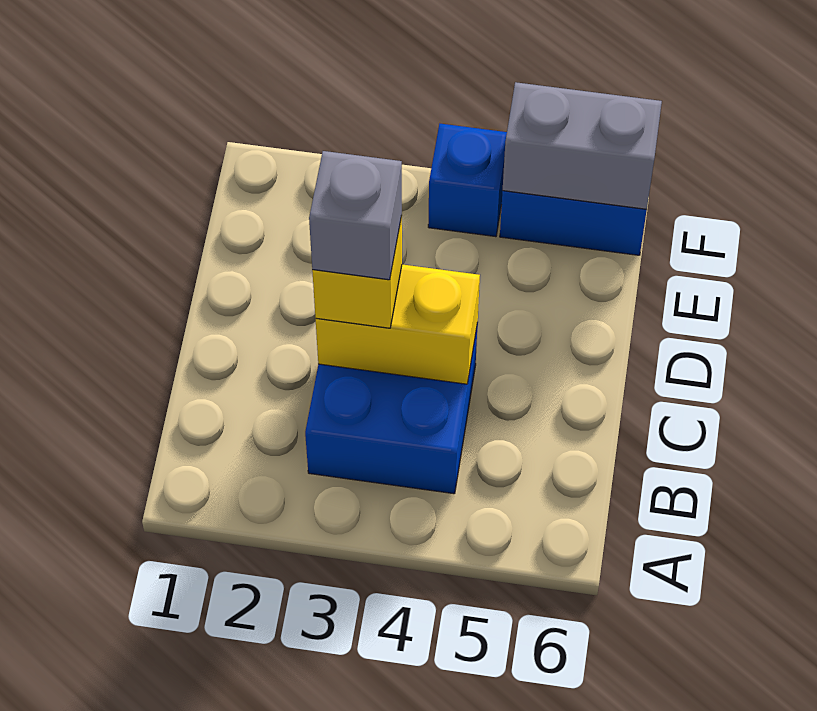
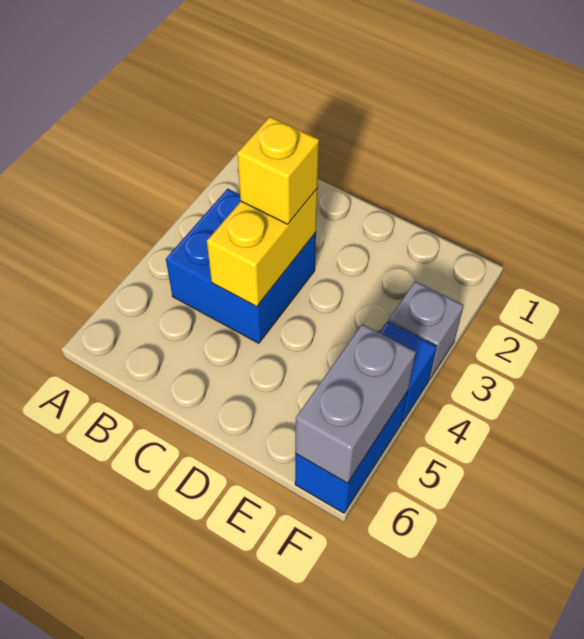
grey brick C3 level 4 -> grey brick F3 level 1

